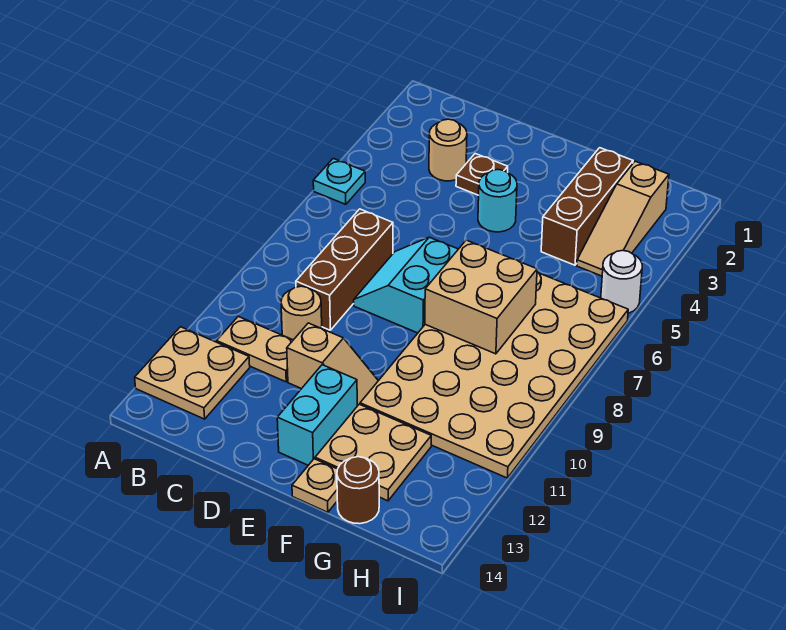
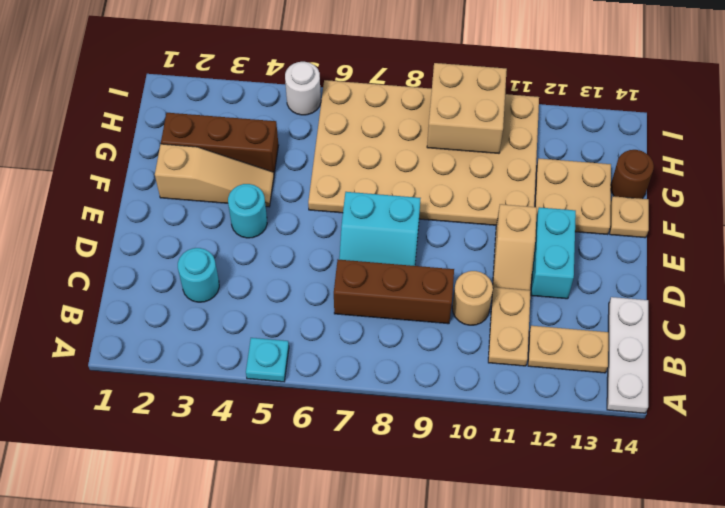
tan plate A12:B13 level 1 -> tan plate B12:B13 level 1
none -> white plate A14:C14 level 1
tan round brick C3 level 1 -> cyan round brick C3 level 1
brown plate D3 level 1 -> none
tan slope D11:E11 level 1 top D -> tan slope D11:E11 level 1 top E
cyan brick E12:E13 level 1 -> cyan brick D12:E12 level 1
tan brick F7:G8 level 2 -> tan brick H9:I10 level 2
tan slope H2:H4 level 1 top 2 -> tan slope F2:F4 level 1 top 2

